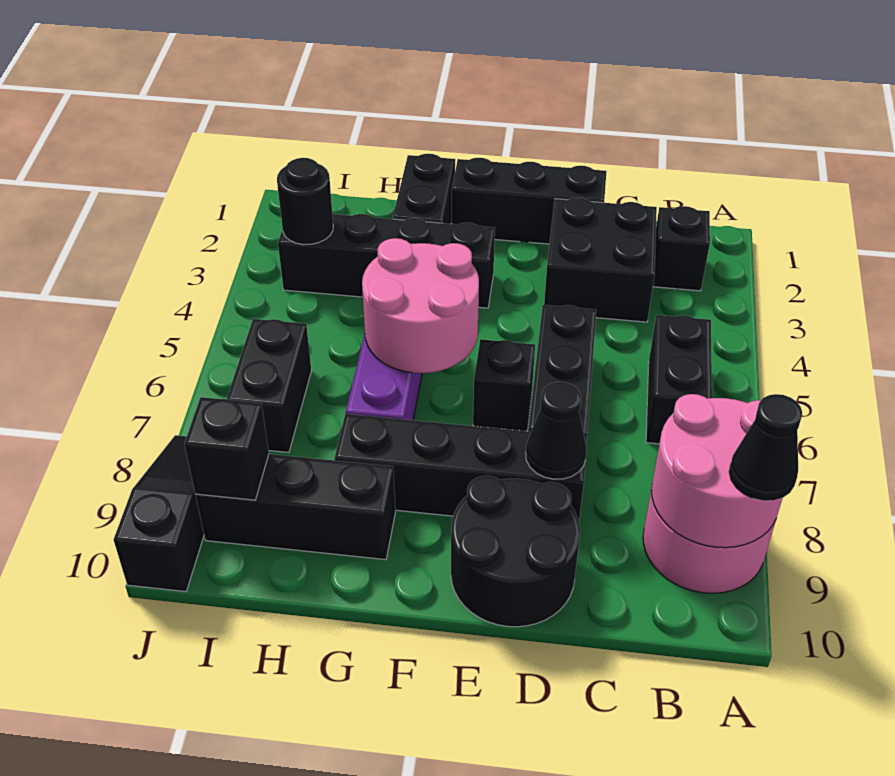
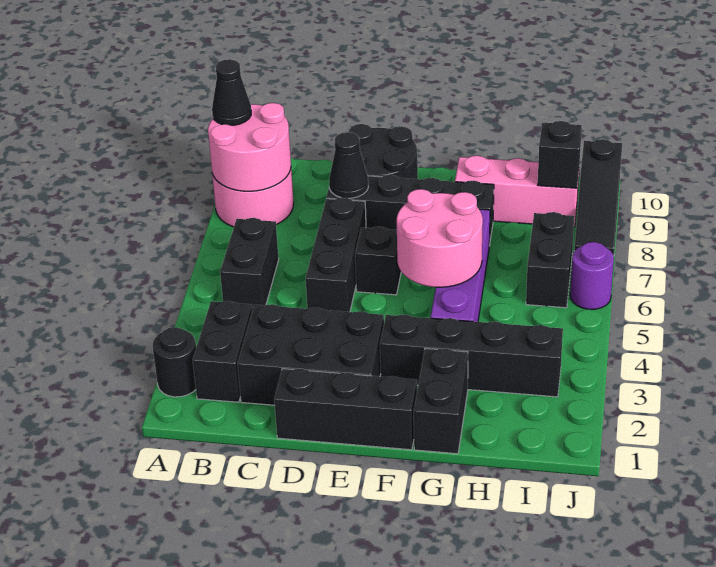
black brick B2 level 1 -> black brick B2:B3 level 1
black brick C2:D3 level 1 -> black brick C2:E3 level 1
black brick G9:I9 level 1 -> pink brick G9:I9 level 1
black round brick I3 level 2 -> black round brick A2 level 1
none -> purple round brick J6 level 1

